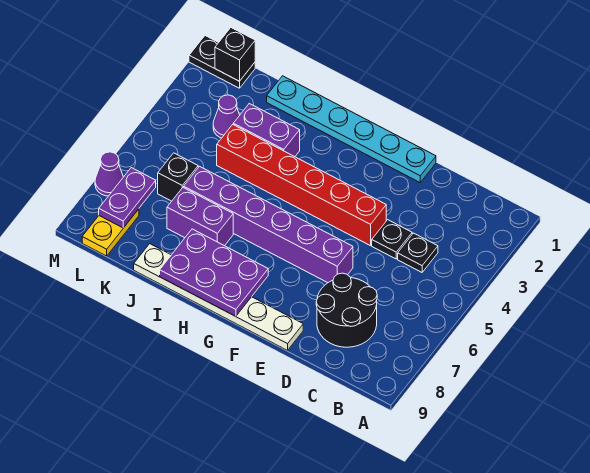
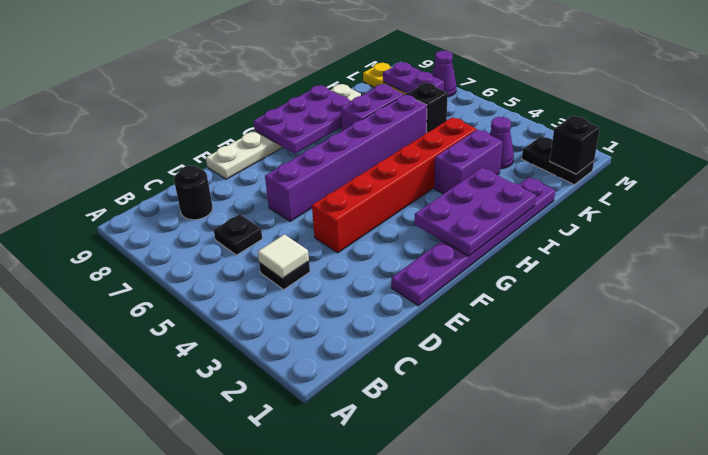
none -> white tile C4 level 2
black round brick C7:D8 level 1 -> black round brick C8 level 1
black plate D4 level 1 -> black plate C6 level 1
cyan plate E1:J1 level 1 -> purple plate E1:J1 level 1
none -> purple plate G1:I2 level 2
black plate L1:M1 level 1 -> black plate L1:L2 level 1

